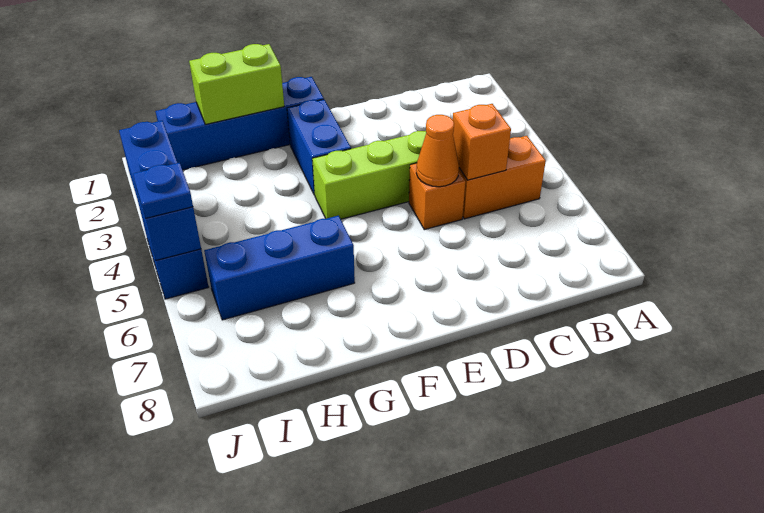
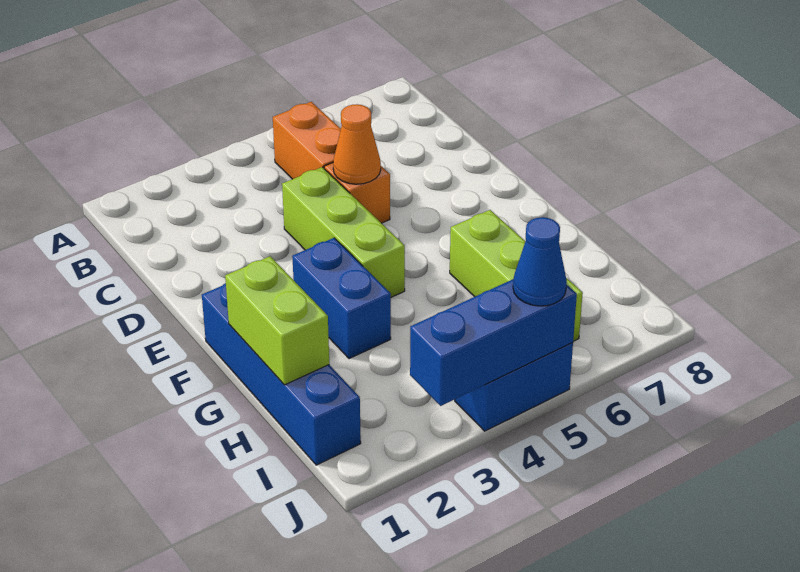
orange brick C5 level 2 -> none
blue brick F2:F3 level 1 -> blue brick F3:G3 level 1
blue brick G6:I6 level 1 -> lime brick G6:I6 level 1
blue plate J5 level 3 -> blue cone J5 level 3

